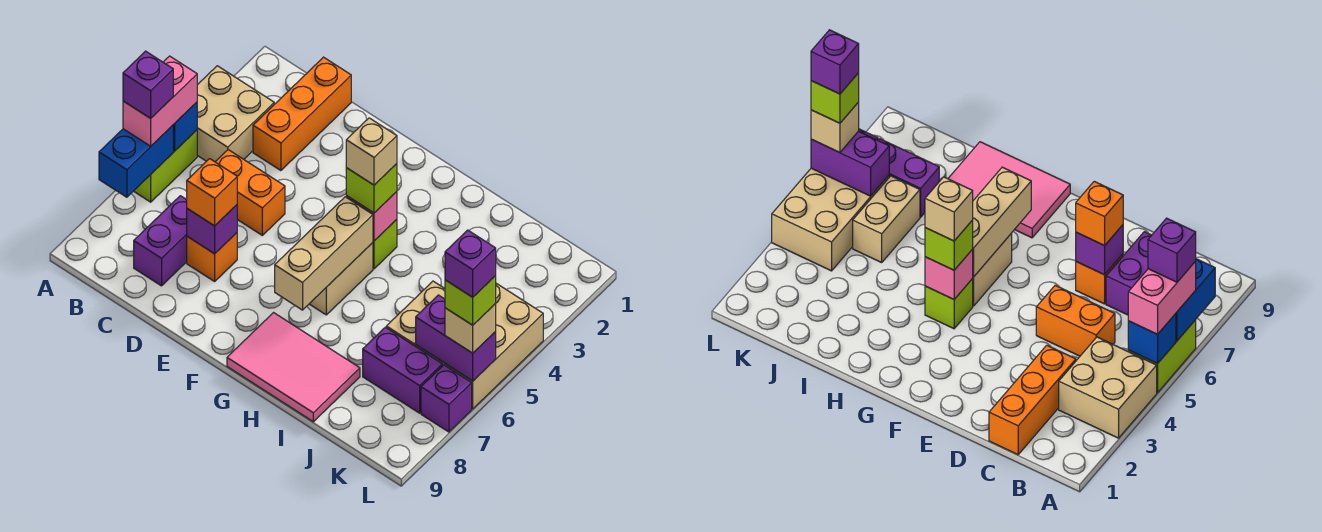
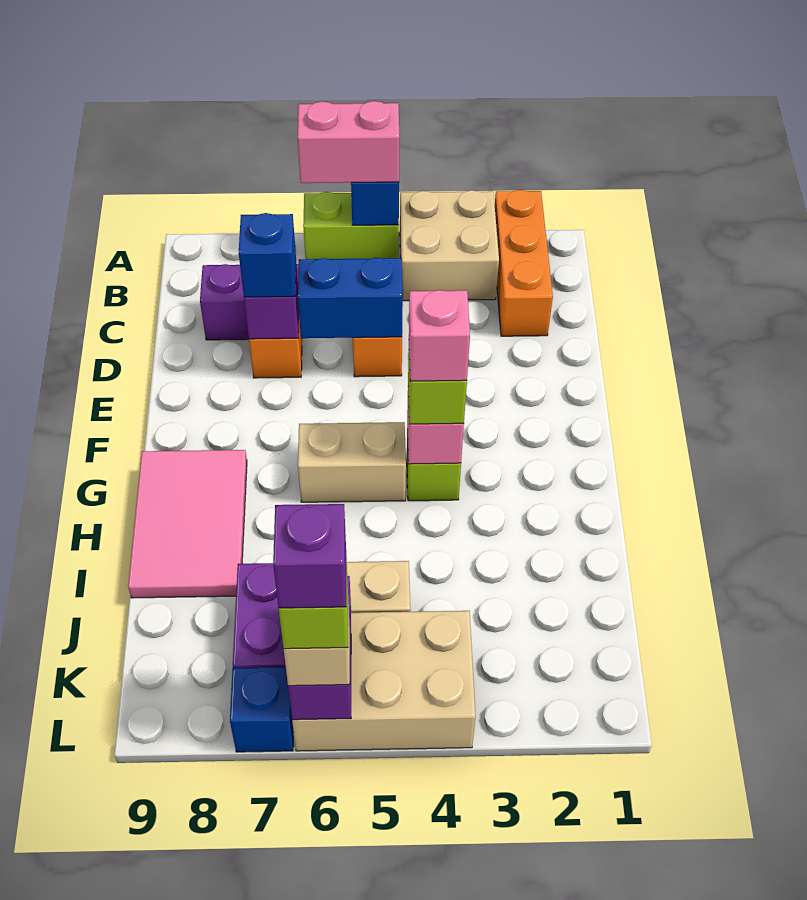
blue brick A6:A7 level 2 -> blue brick D5:D6 level 2
purple brick A6 level 4 -> none
orange brick C1:C3 level 1 -> orange brick A2:C2 level 1
orange brick D7 level 3 -> blue brick D7 level 3
tan brick G4 level 4 -> pink brick G4 level 4
tan brick G5:G7 level 2 -> none
purple brick L7 level 1 -> blue brick L7 level 1

